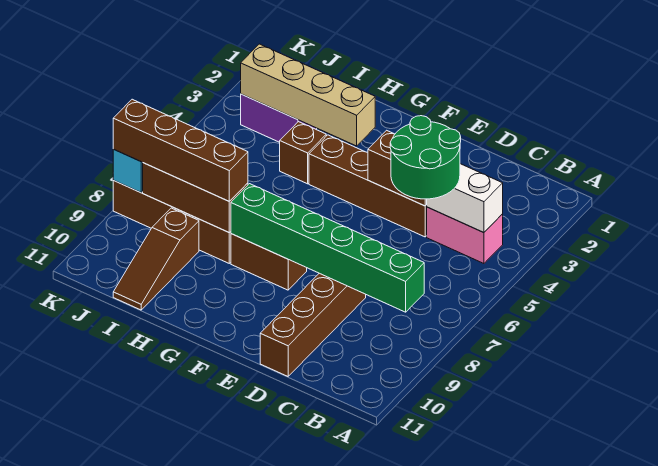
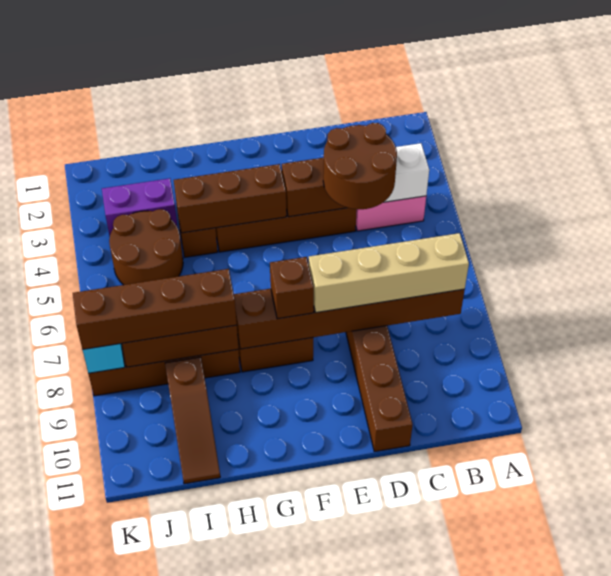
green brick B8:G8 level 2 -> brown brick B8:G8 level 2
green round brick C4:D5 level 3 -> brown round brick C4:D5 level 3
none -> brown brick F4:H4 level 2
none -> brown brick F8 level 3
tan brick G3:J3 level 2 -> tan brick B8:E8 level 3
none -> brown round brick I4:J5 level 1

